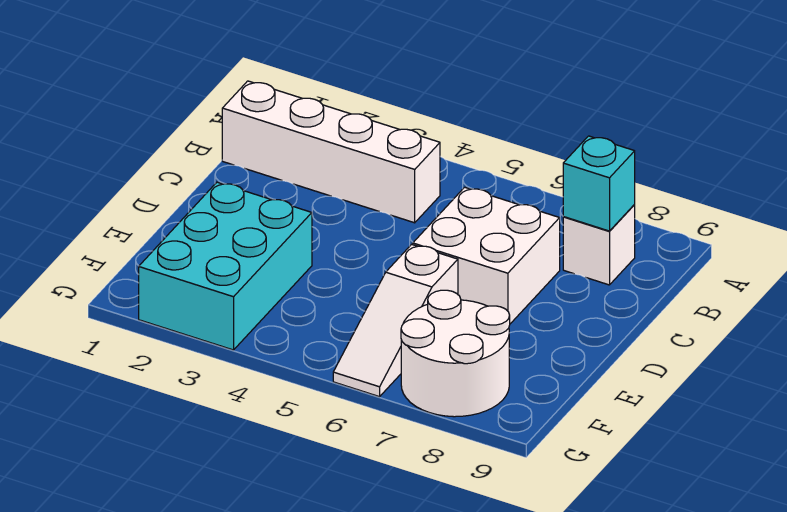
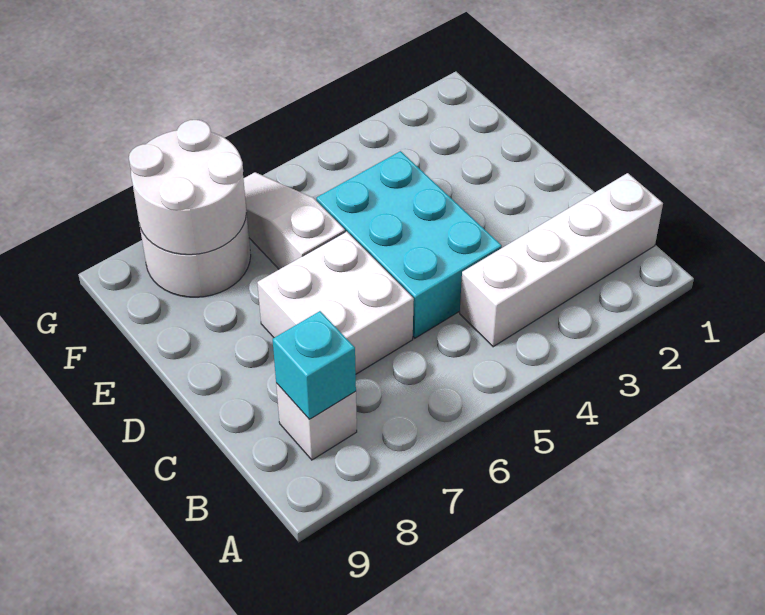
cyan brick E2:G3 level 1 -> cyan brick C4:E5 level 1
none -> white round brick F7:G8 level 2

